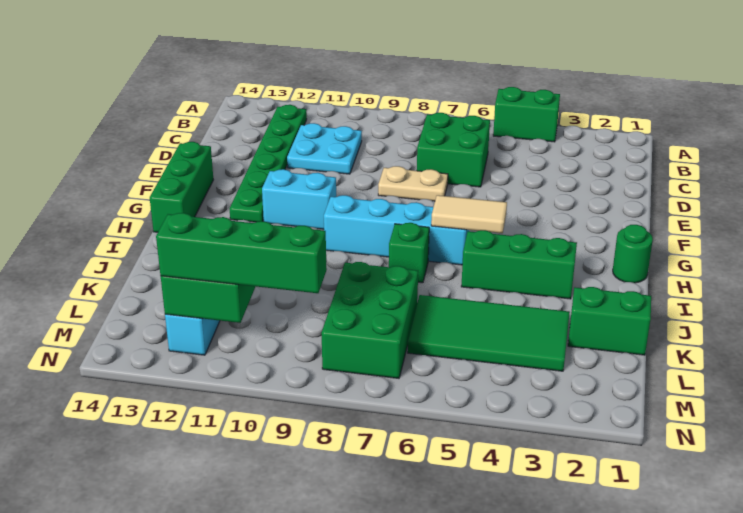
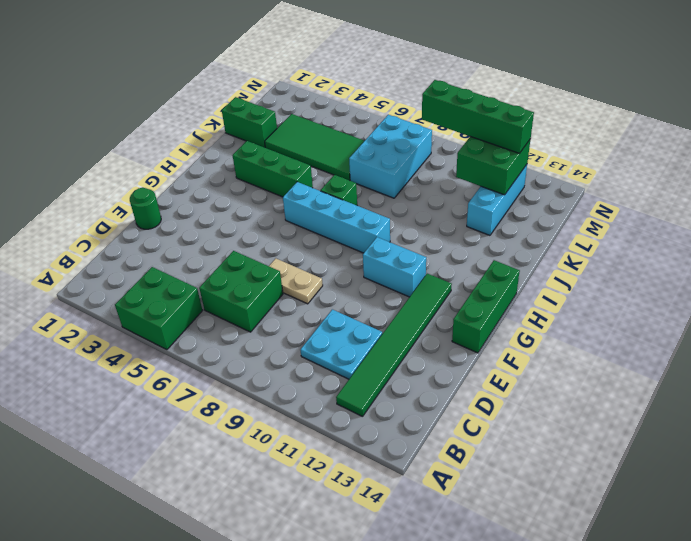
green brick A4:A5 level 1 -> green brick A4:B5 level 1
green plate B12:G12 level 1 -> green tile B12:G12 level 1
green round brick H1 level 1 -> green round brick E1 level 1
tan tile H5:H6 level 2 -> none
green brick K7:M8 level 1 -> cyan brick K7:M8 level 1

